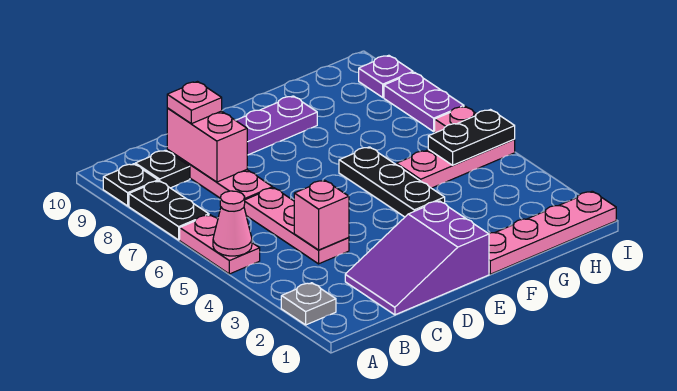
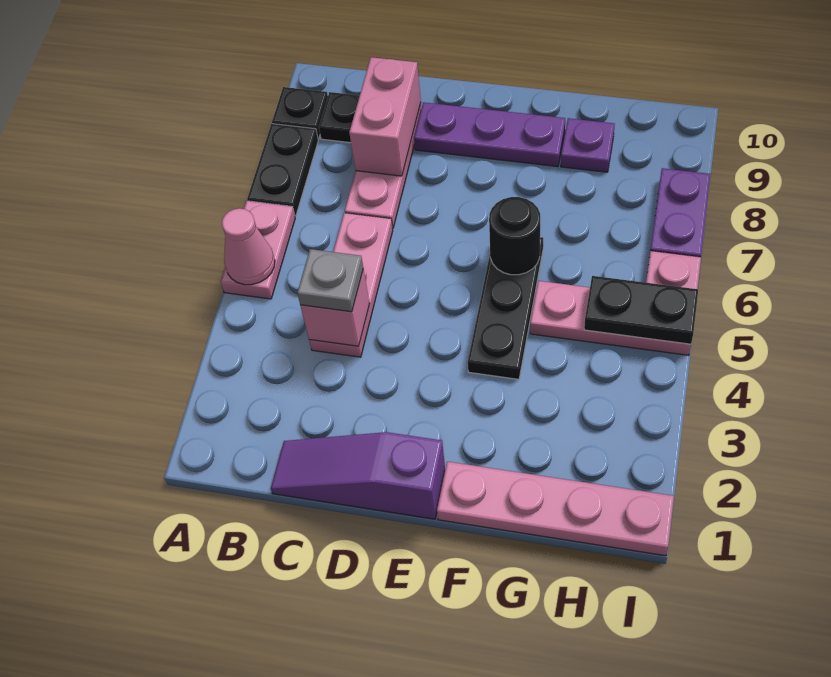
grey plate A2 level 1 -> grey plate C4 level 3
purple slope C1:E2 level 1 top E -> purple slope C1:E1 level 1 top E
pink plate C9 level 3 -> none
none -> black round brick F6 level 2
purple plate I9 level 1 -> purple plate G9 level 1

